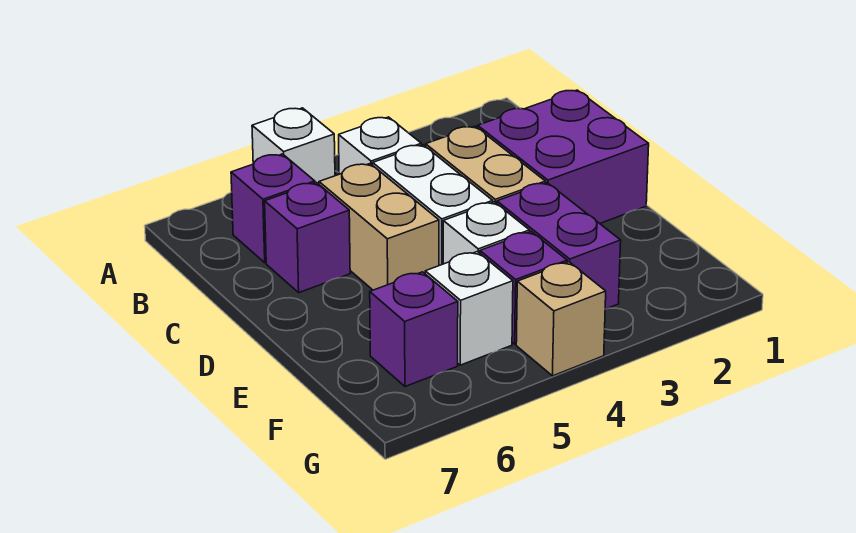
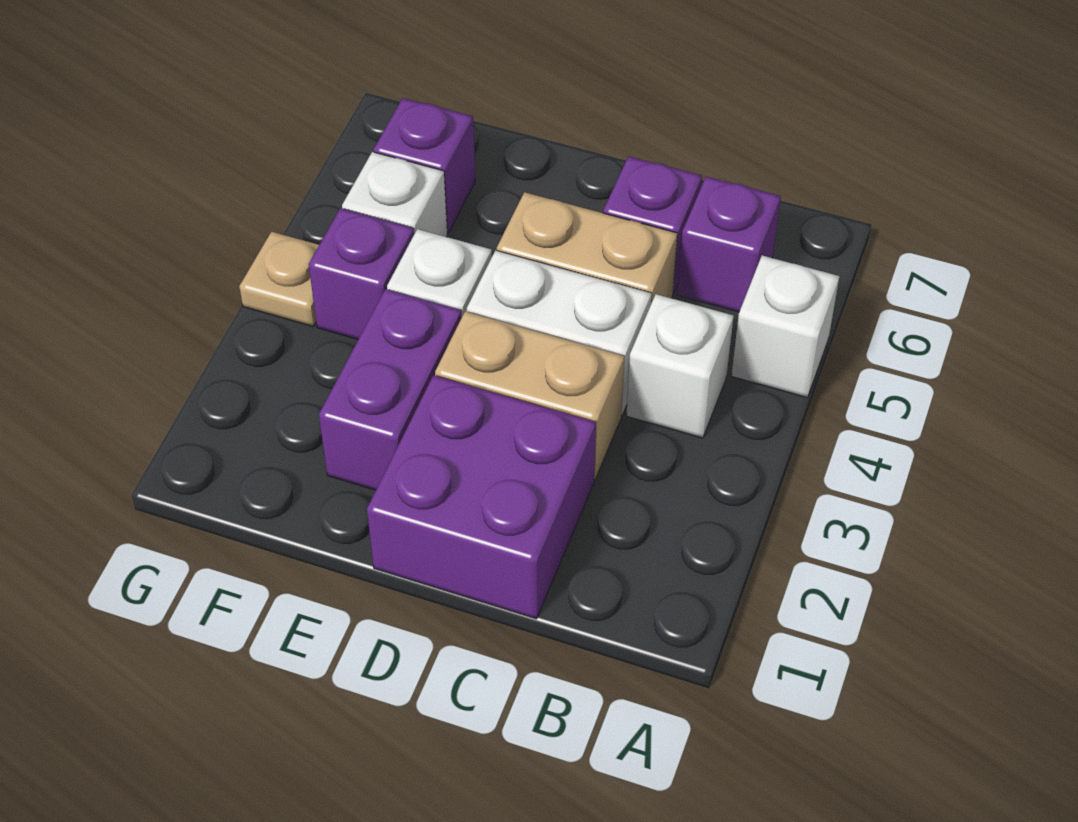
purple brick E3:F3 level 1 -> purple brick E2:E3 level 1
tan brick G4 level 1 -> tan plate G4 level 1

